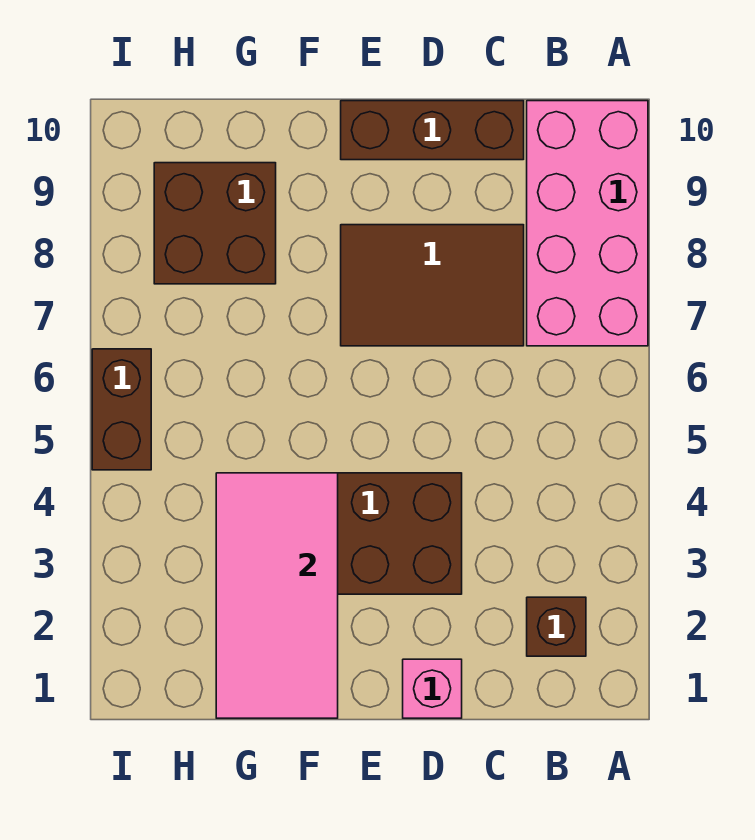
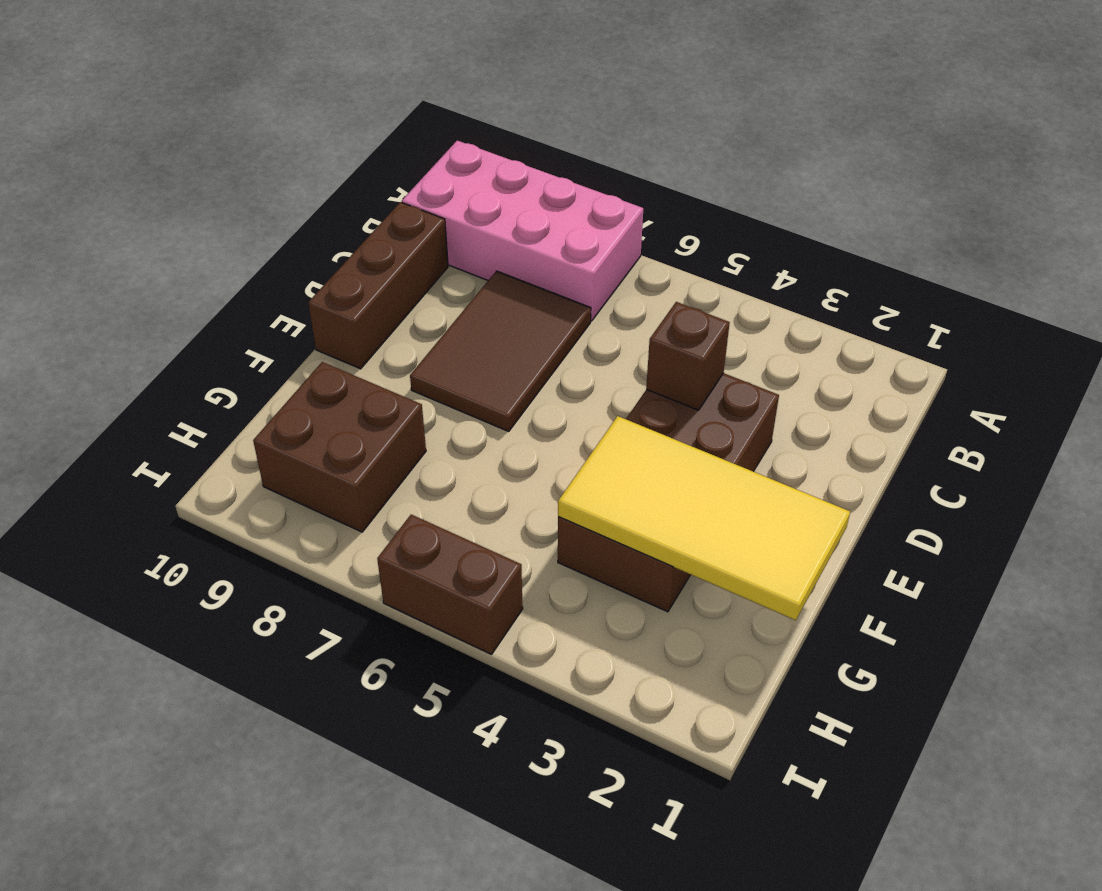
brown brick B2 level 1 -> brown brick D4 level 2
pink brick D1 level 1 -> none
pink tile F1:G4 level 2 -> yellow tile F1:G4 level 2

